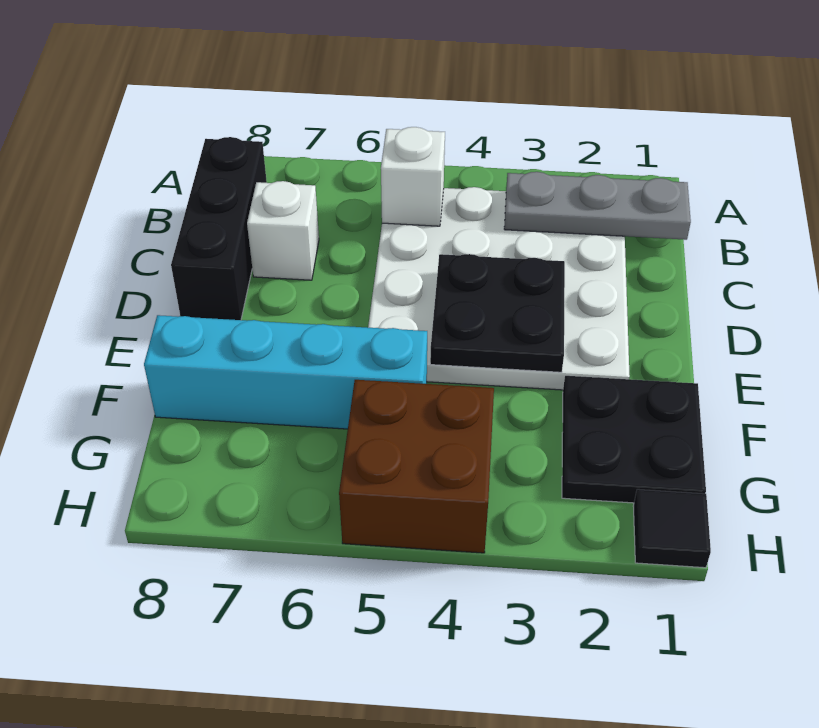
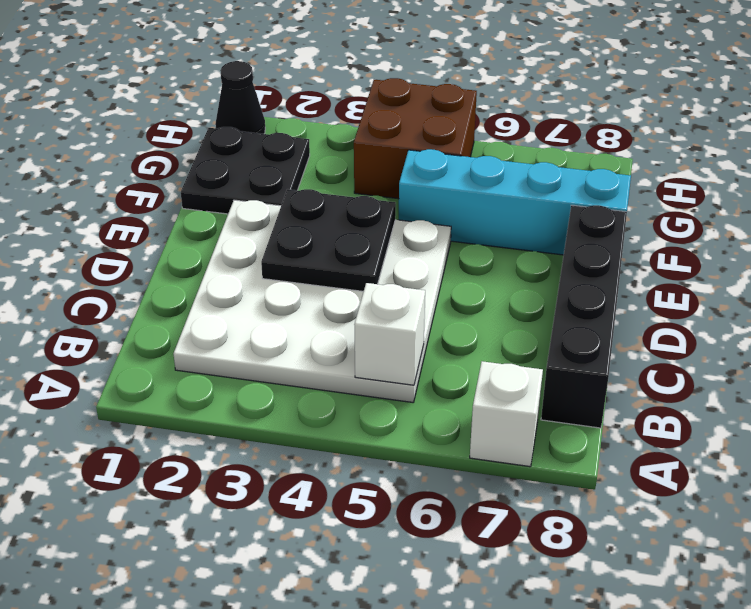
grey plate B1:B3 level 2 -> none
black brick B8:D8 level 1 -> black brick B8:E8 level 1
white brick C7 level 1 -> white brick A7 level 1
black tile H1 level 1 -> black cone H1 level 1

